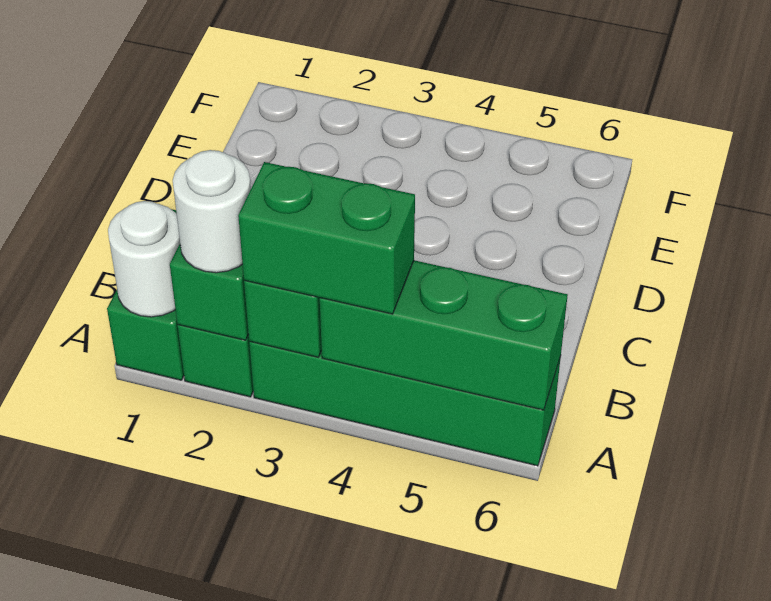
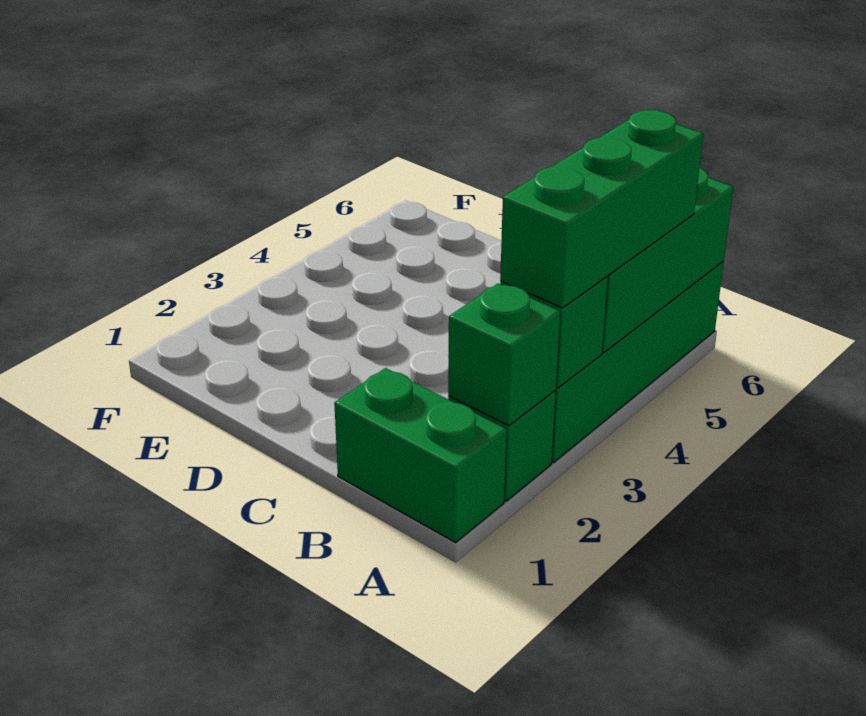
white round brick A1 level 2 -> none
white round brick A2 level 3 -> none
green brick A3:A4 level 3 -> green brick A3:A5 level 3

